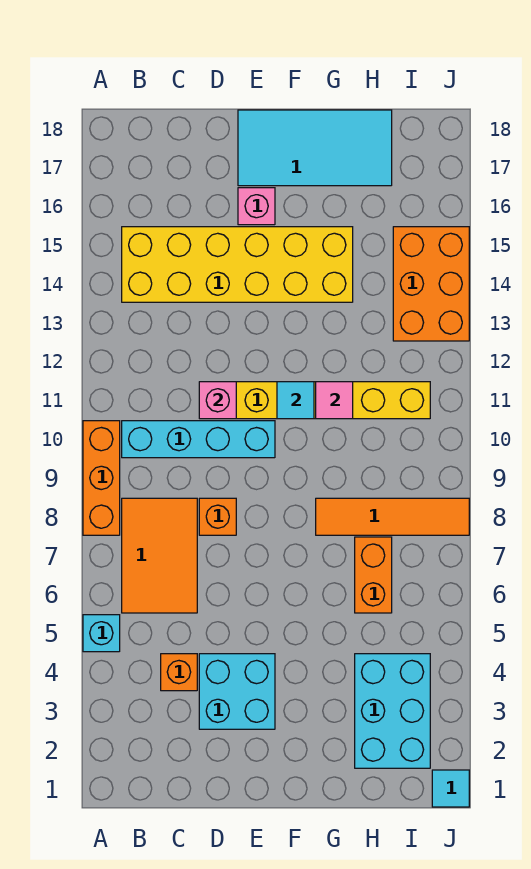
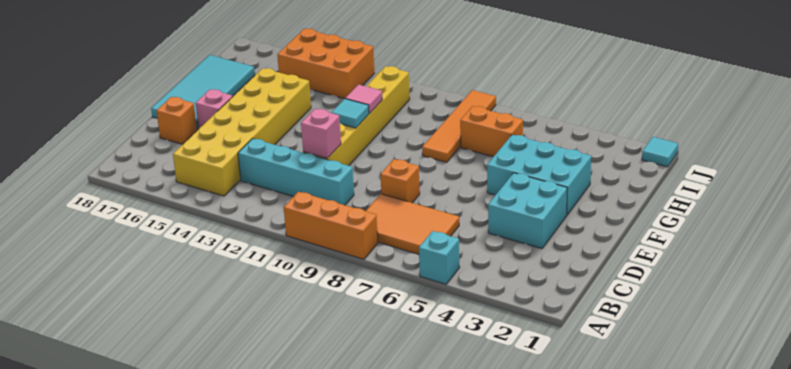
cyan brick B10:E10 level 1 -> cyan brick C10:C13 level 1
orange brick C4 level 1 -> orange brick D17 level 1
cyan brick H2:I4 level 1 -> cyan brick F3:G5 level 1

